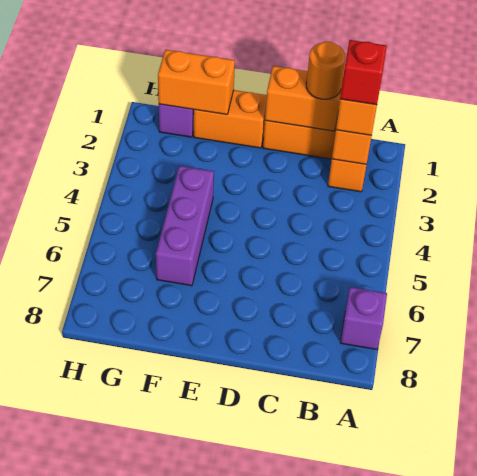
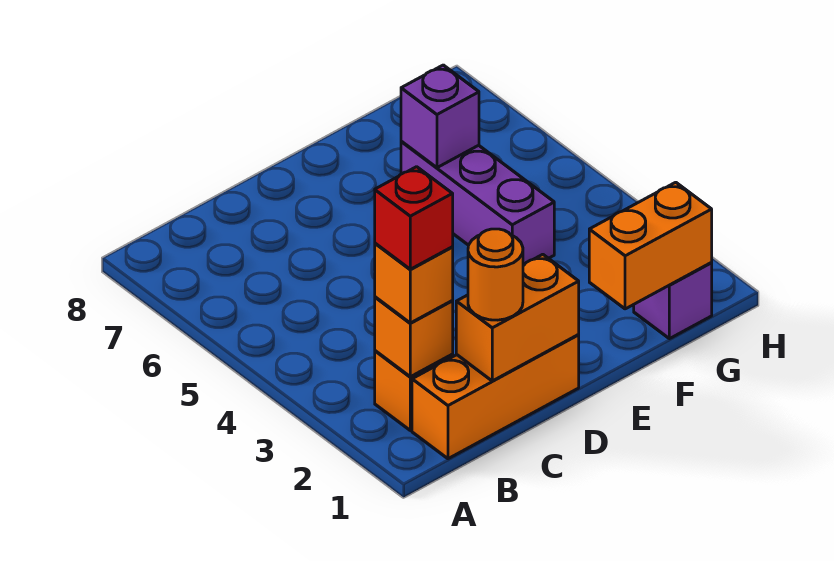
purple brick A7 level 1 -> purple brick F6 level 2
orange brick E1:F1 level 1 -> none

